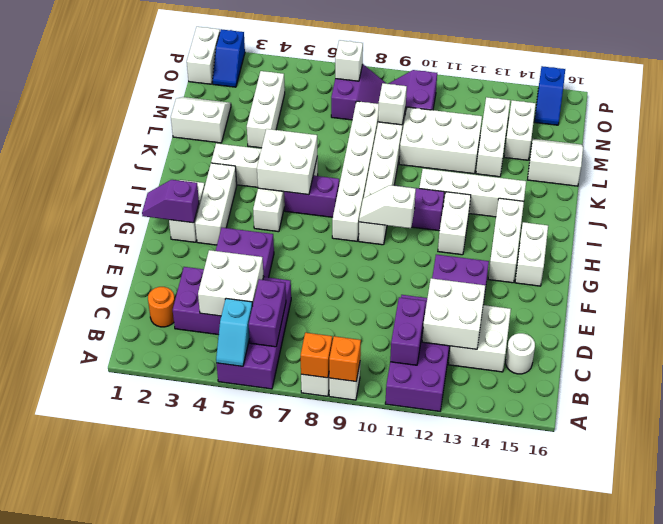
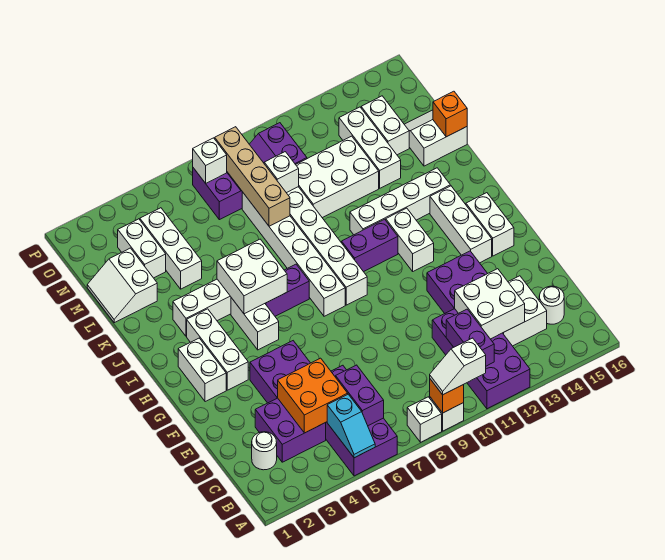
orange brick A8 level 2 -> orange brick L16 level 2
orange round brick C2 level 1 -> white round brick C2 level 1
white brick C4:D5 level 2 -> orange brick C4:D5 level 2
purple slope G1:G2 level 2 top 2 -> none
white slope H9:H10 level 2 top 10 -> white slope A9:A10 level 3 top 10
white slope L1:M2 level 1 top L -> white slope L1:M2 level 1 top 2
none -> tan brick L8:O8 level 2
white brick O1:P1 level 1 -> white brick M3:N3 level 1
blue slope O2:P2 level 1 top P -> none
blue slope O15:P15 level 1 top P -> none

